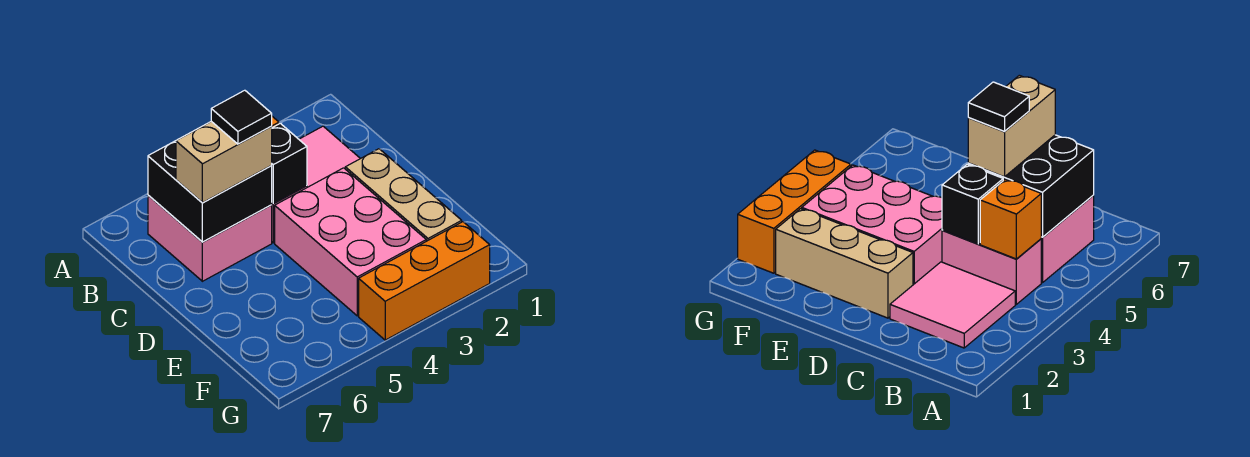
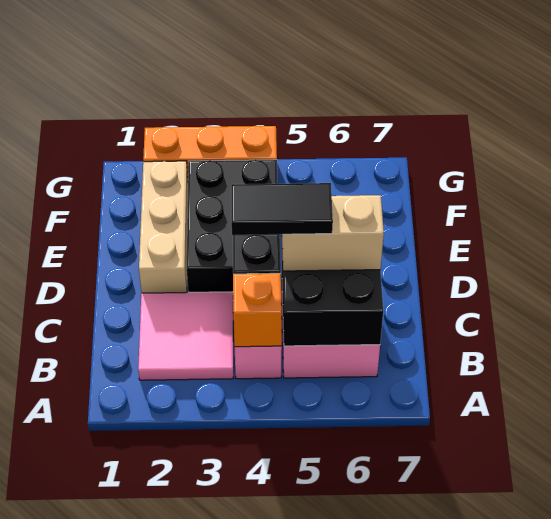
black tile C5 level 4 -> black tile C4:C5 level 4
pink brick D3:F4 level 1 -> black brick D3:F4 level 1

